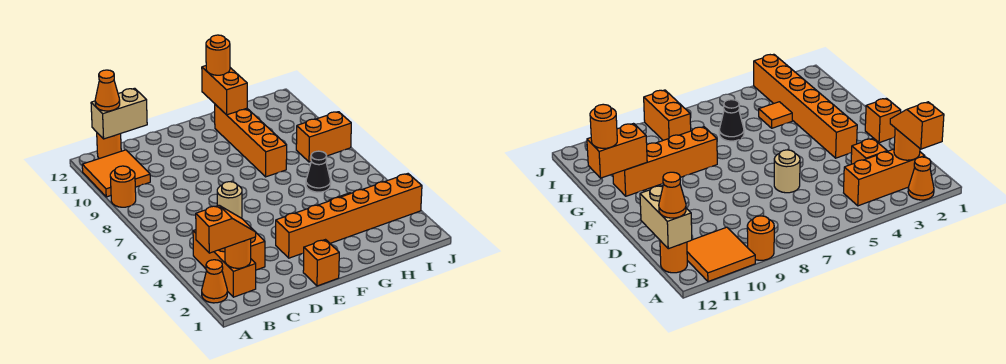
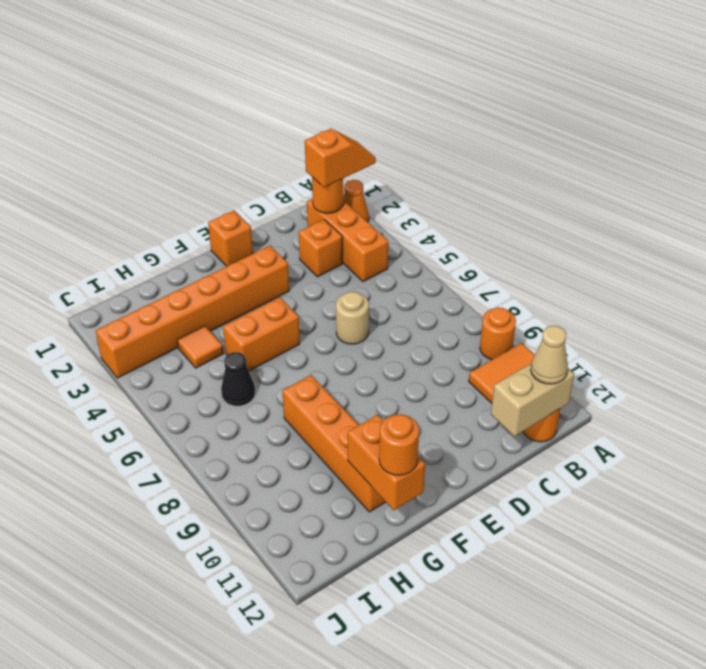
orange slope A2:B2 level 3 top A -> orange slope A2:B2 level 3 top B
orange cone B12 level 3 -> tan cone B12 level 3
orange brick I8:J8 level 1 -> orange brick F5:G5 level 1

